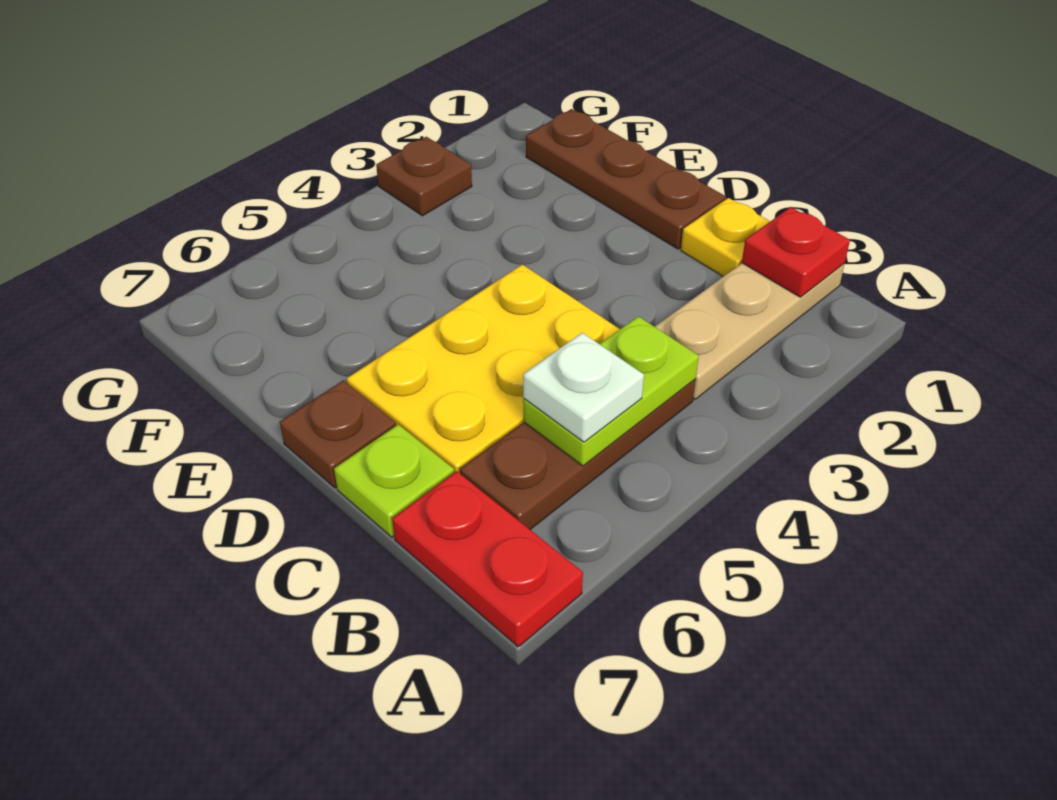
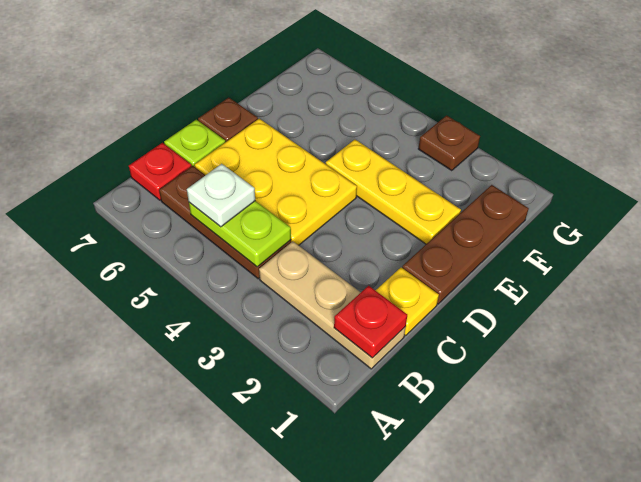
red plate A7:B7 level 1 -> red plate B7 level 1
none -> yellow plate E2:E4 level 1

